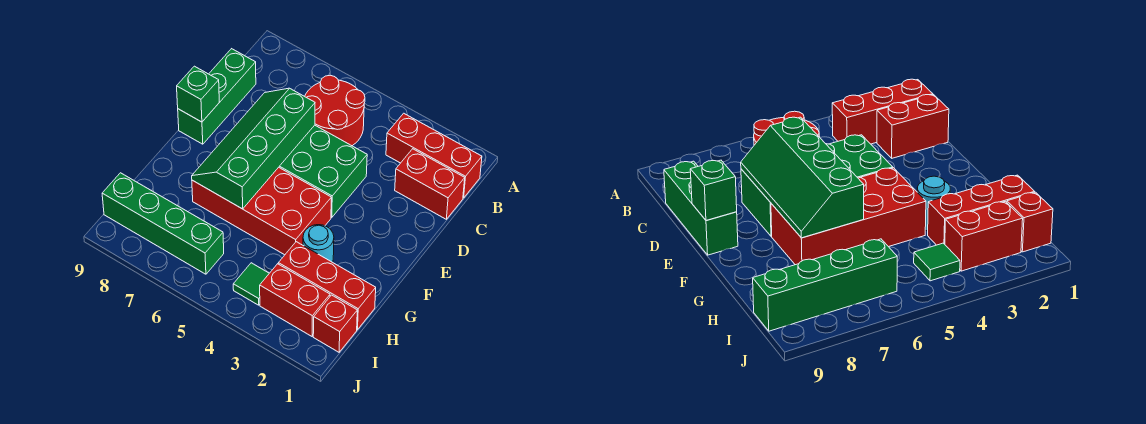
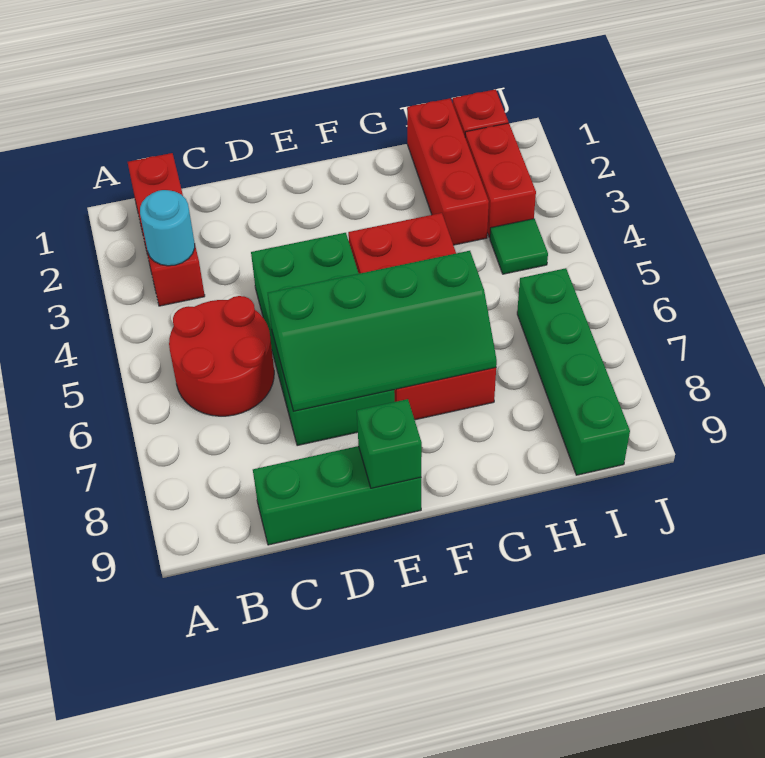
red brick C1:C2 level 1 -> none
cyan round brick G3 level 1 -> cyan round brick B3 level 2

